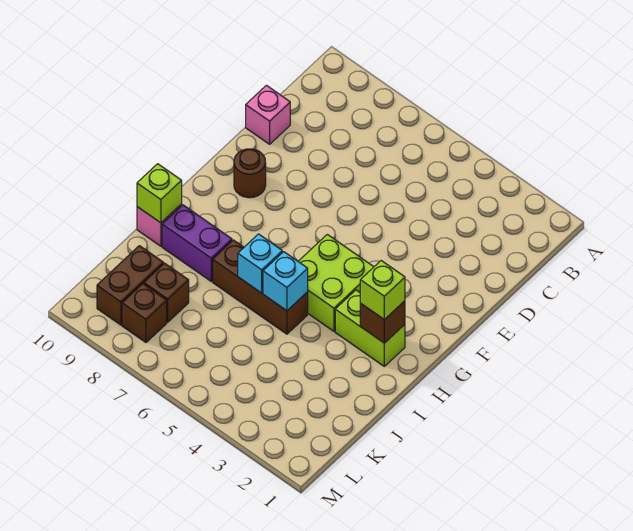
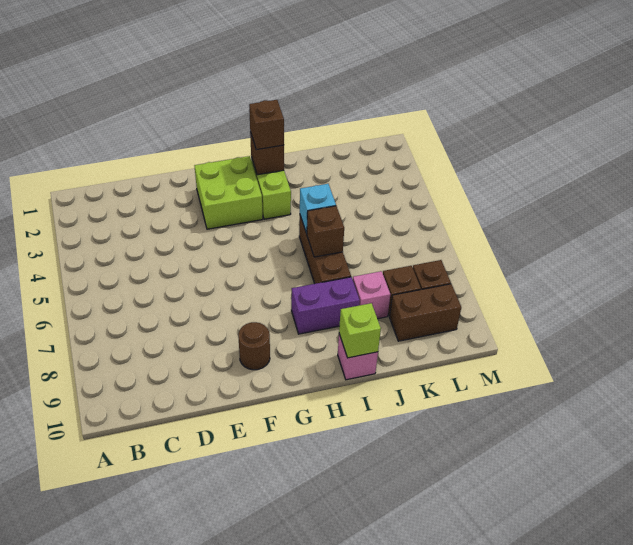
pink brick D10 level 1 -> pink brick J8 level 1
lime brick G4:H5 level 1 -> lime brick F2:G3 level 1
lime brick H2 level 3 -> brown brick H2 level 3
cyan brick I6 level 2 -> brown brick I6 level 2
purple brick I8:I9 level 1 -> purple brick H8:I8 level 1

